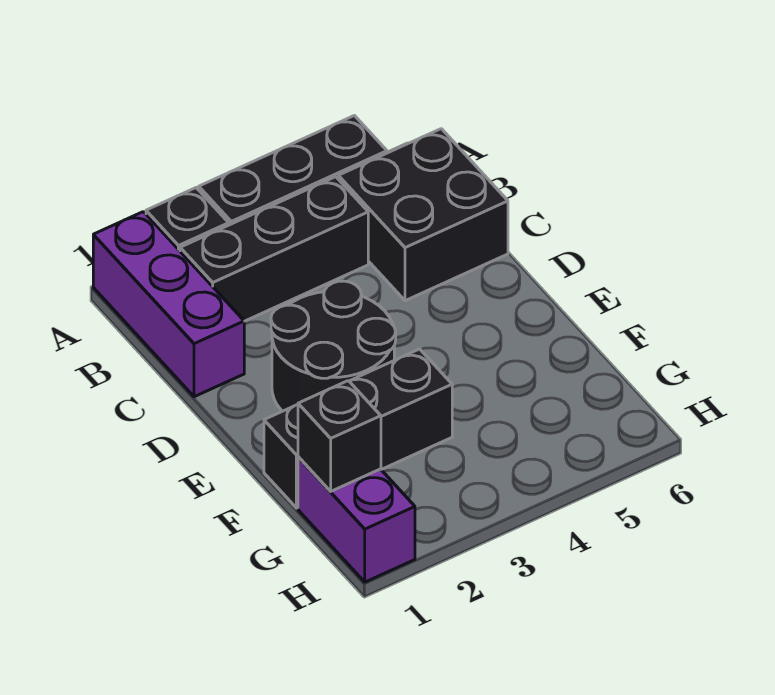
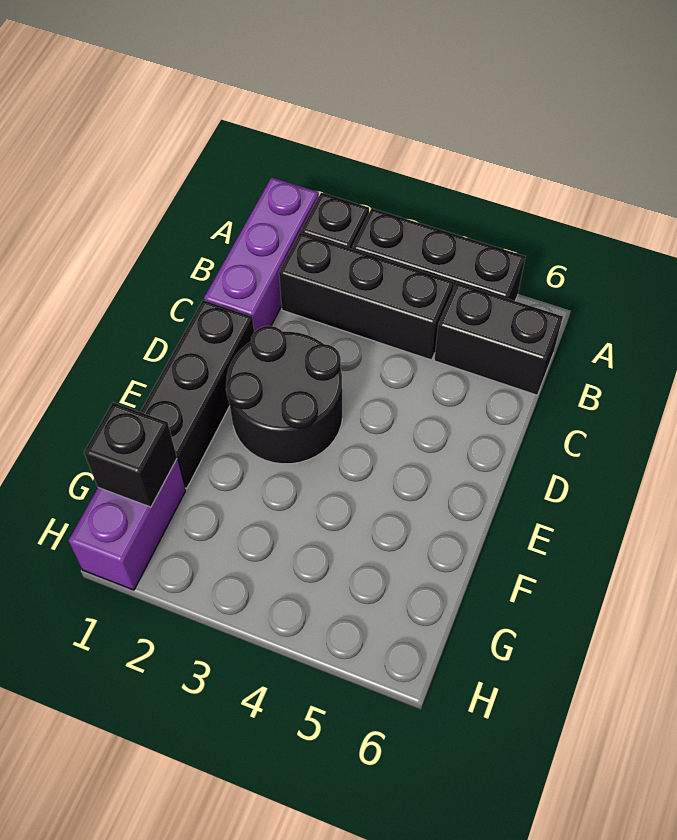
black brick B5:C6 level 1 -> black brick B5:B6 level 1
black brick F1:F3 level 1 -> black brick D1:F1 level 1

